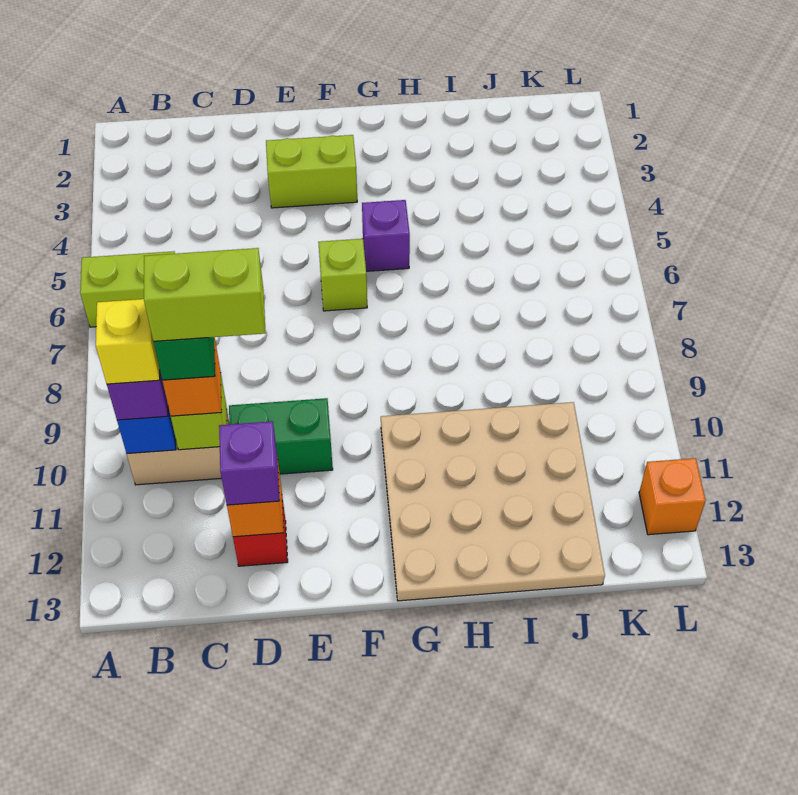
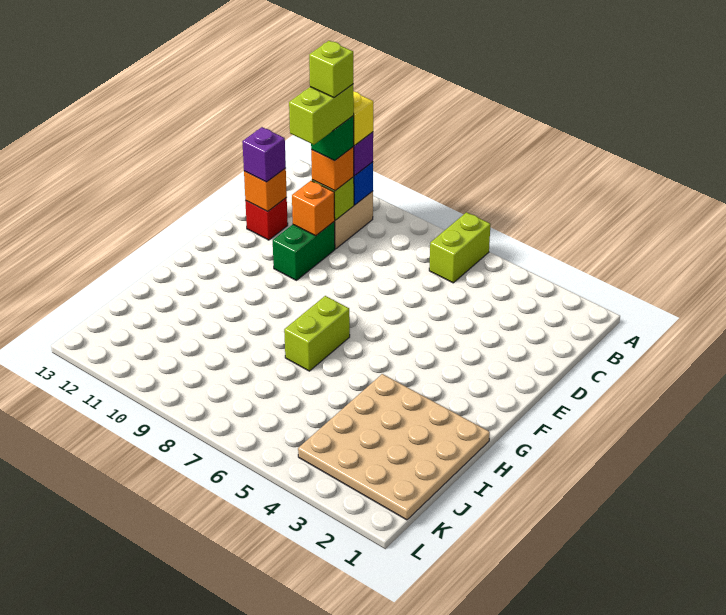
lime brick E3:F3 level 1 -> lime brick G7:H7 level 1
lime brick F6 level 1 -> lime brick C10 level 6
purple brick G5 level 1 -> none
tan plate G10:J13 level 1 -> tan plate H1:K4 level 1
orange brick L12 level 1 -> orange brick D10 level 2

